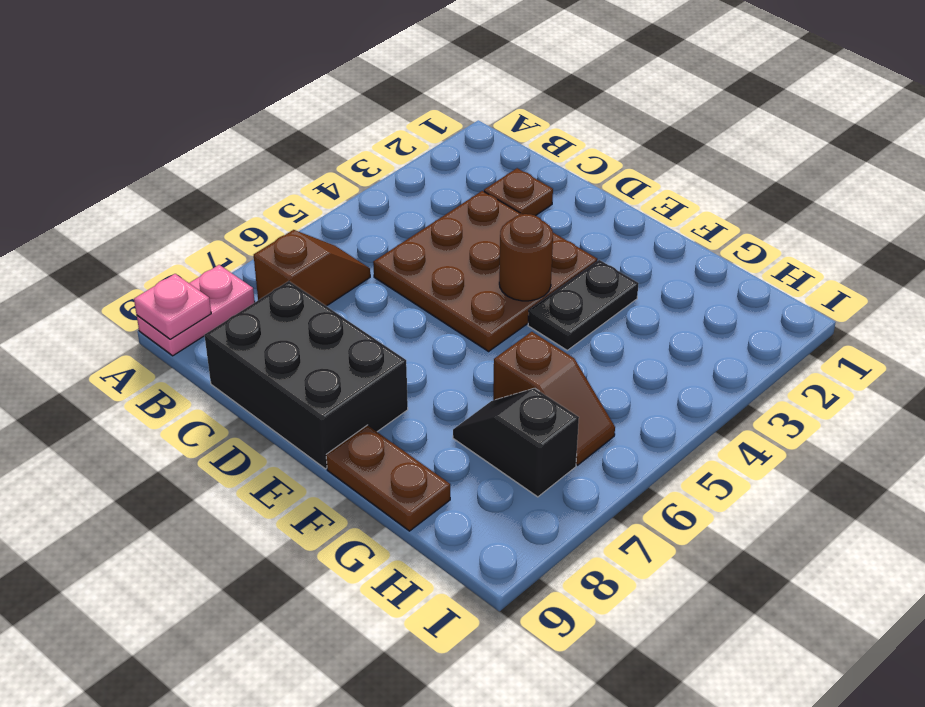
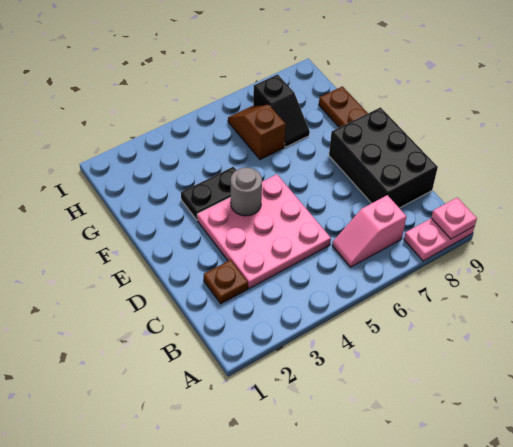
brown slope B6:B7 level 1 top 7 -> pink slope B6:B7 level 1 top 7
brown plate C3:E5 level 1 -> pink plate C3:E5 level 1
brown round brick E4 level 2 -> grey round brick E4 level 2

